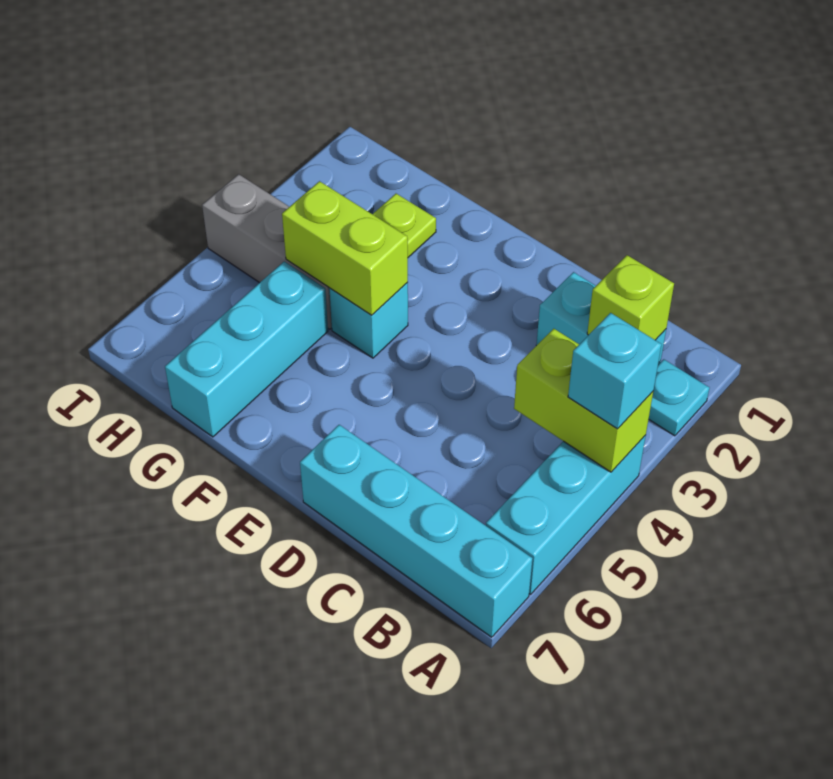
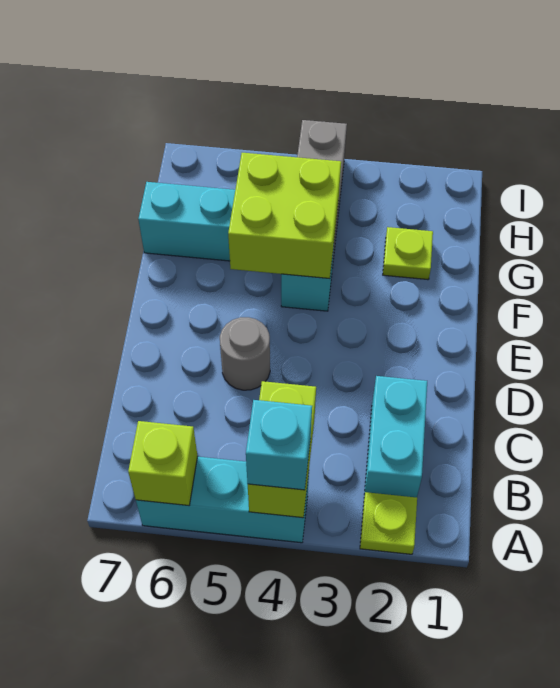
cyan plate A2 level 1 -> lime plate A2 level 1
cyan brick A7:D7 level 1 -> none
lime brick B2 level 2 -> lime brick A6 level 2
none -> grey round brick D5 level 1
lime brick F4:G4 level 2 -> lime brick F4:G5 level 2

